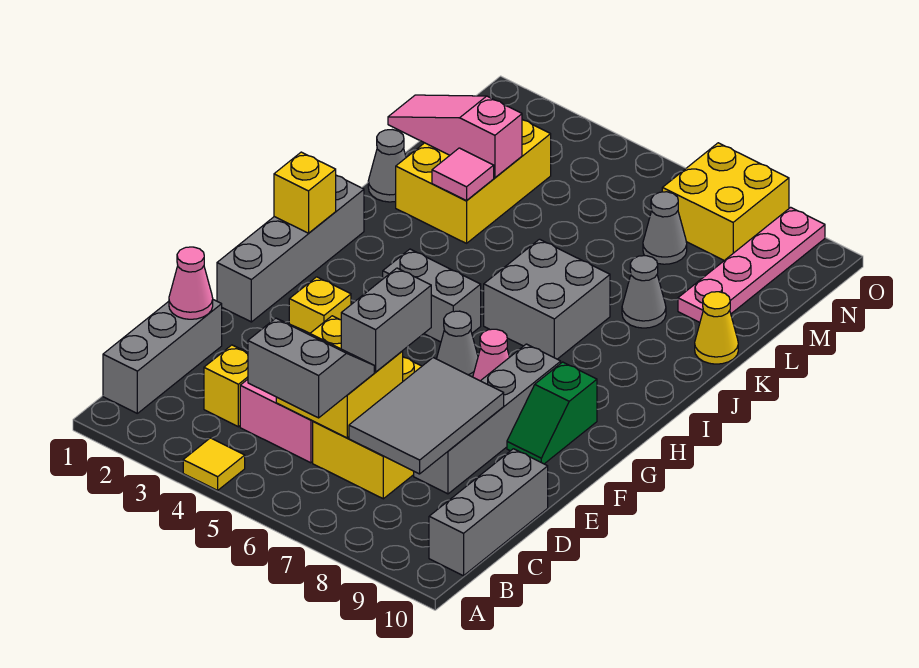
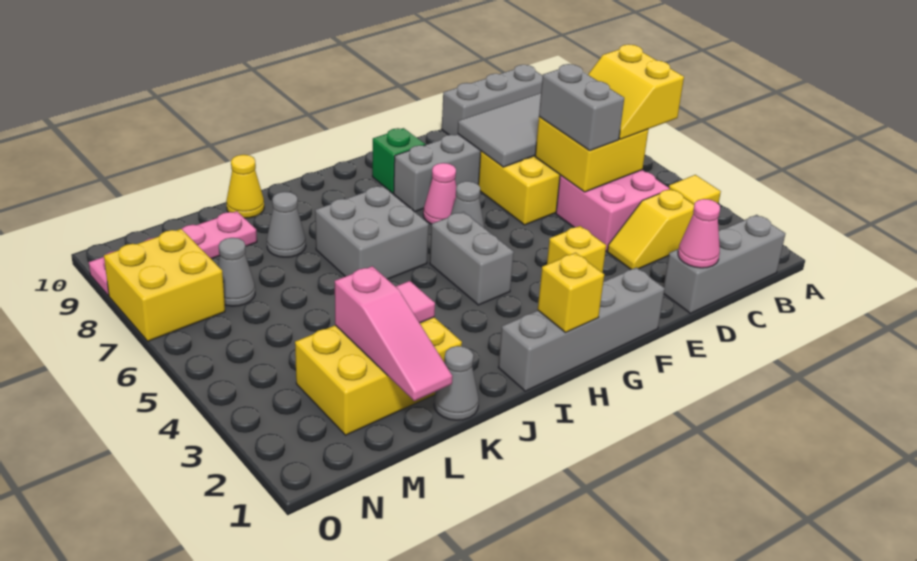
grey slope B5:C6 level 3 top B -> yellow slope B5:C6 level 3 top B
grey brick D6:E6 level 3 -> grey brick D5:D6 level 3

